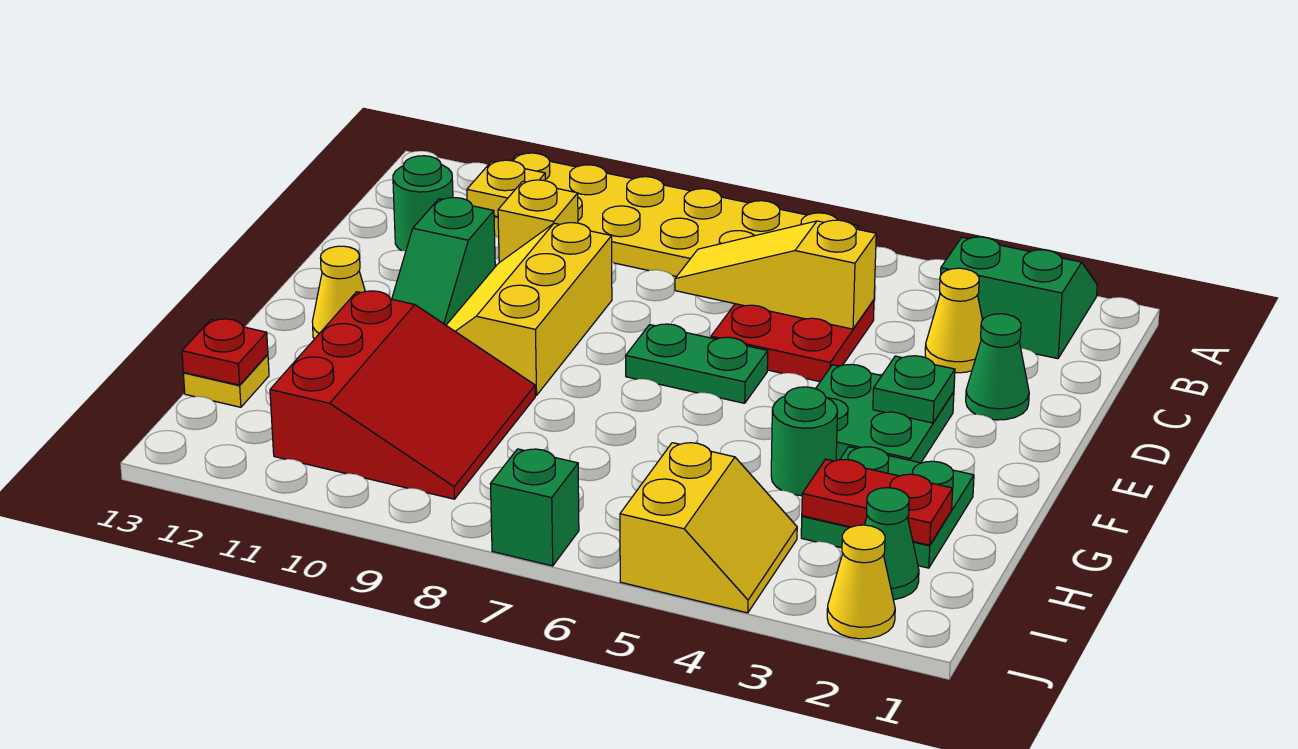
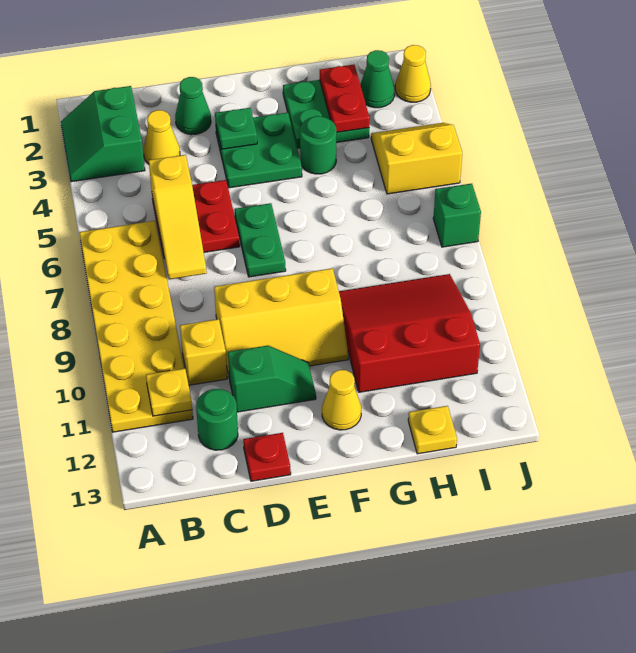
red plate H13 level 2 -> red plate D13 level 1

